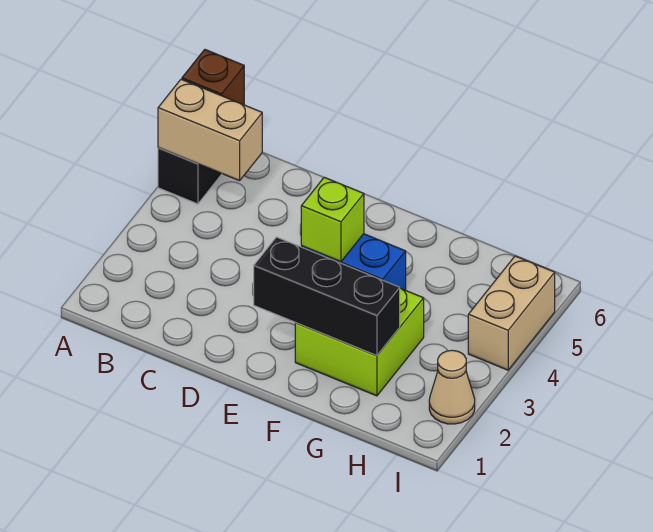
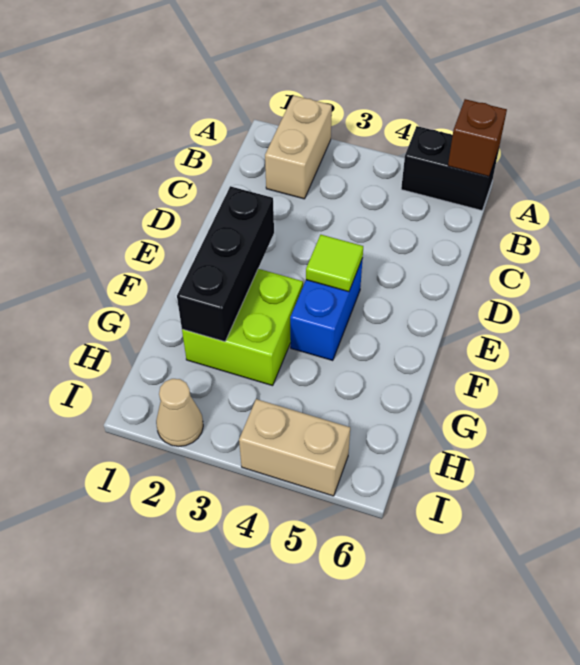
tan brick A5:B5 level 2 -> tan brick A2:B2 level 1
lime brick E4 level 2 -> lime tile E4 level 2

